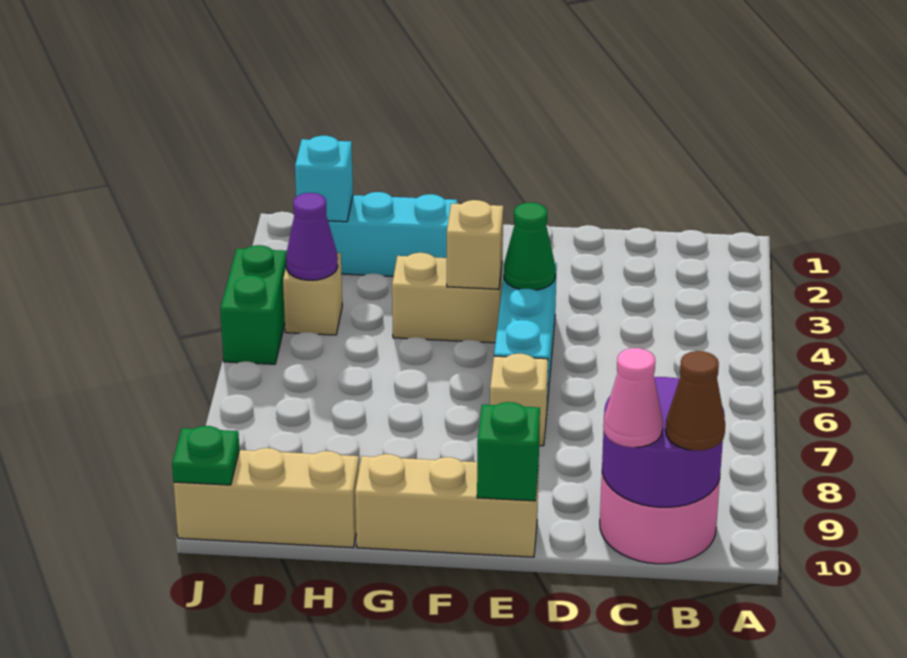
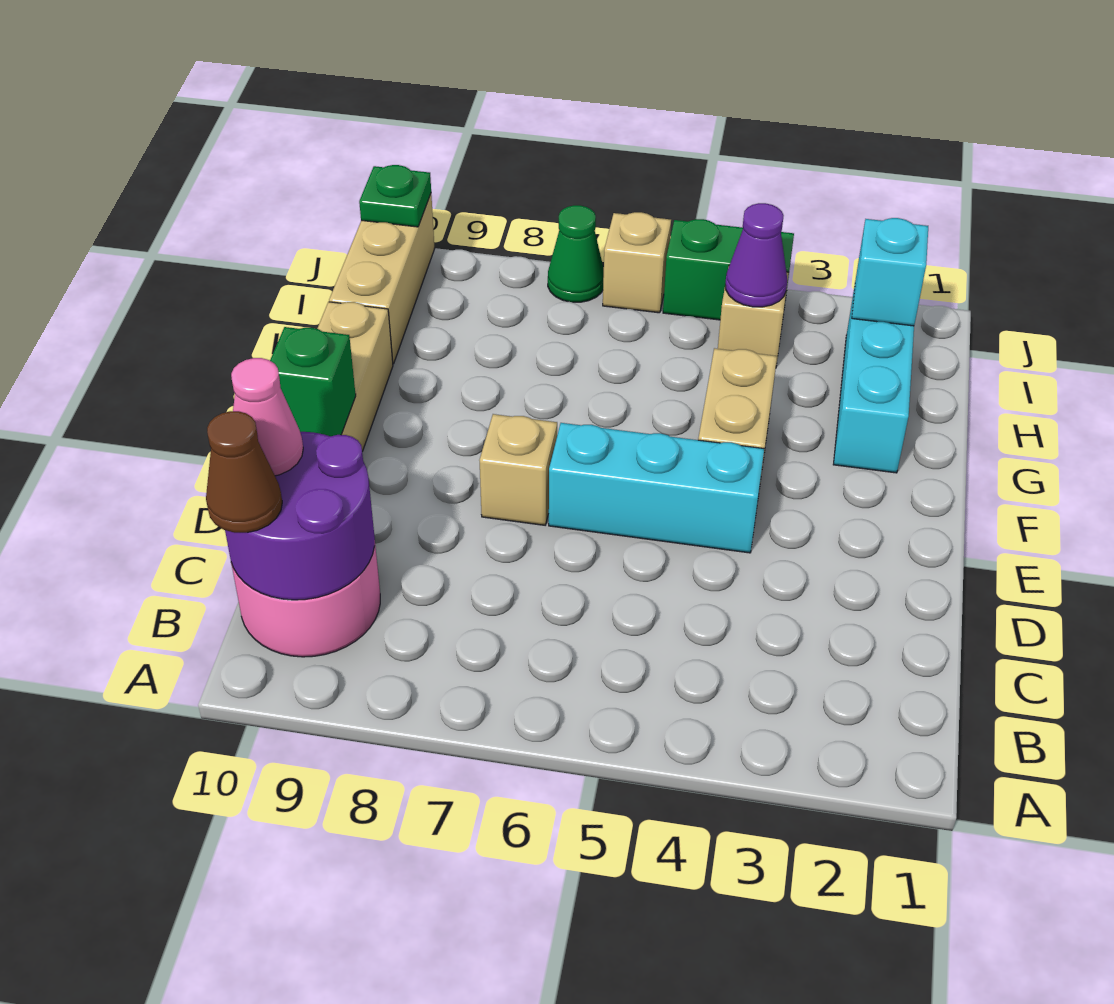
green cone E4 level 2 -> green cone J7 level 1
tan brick F4 level 2 -> tan brick J6 level 1

